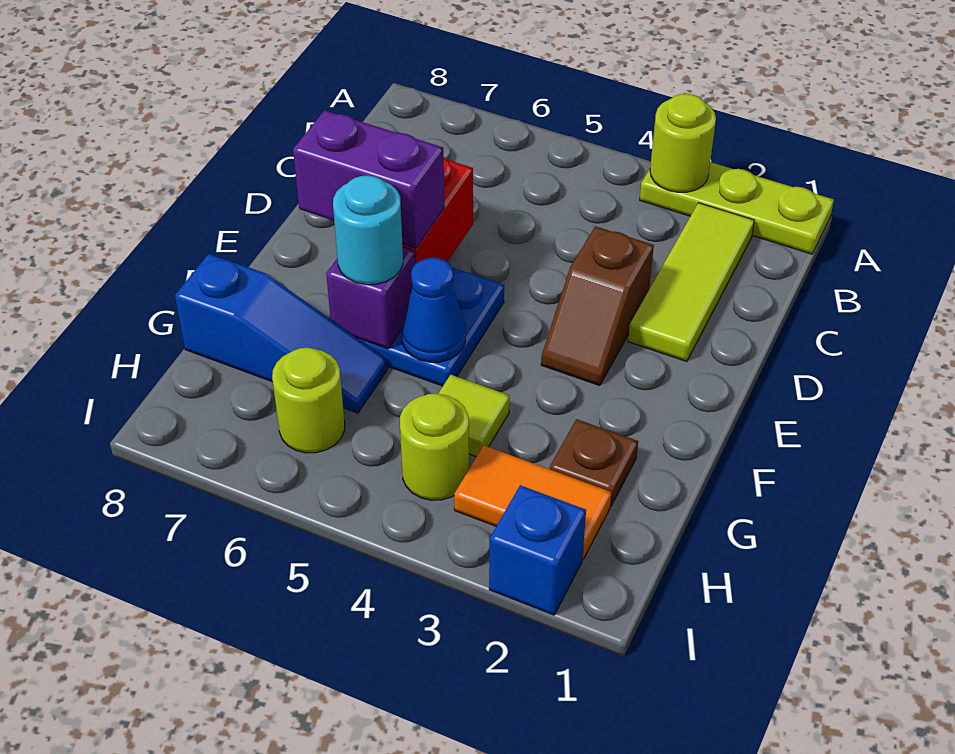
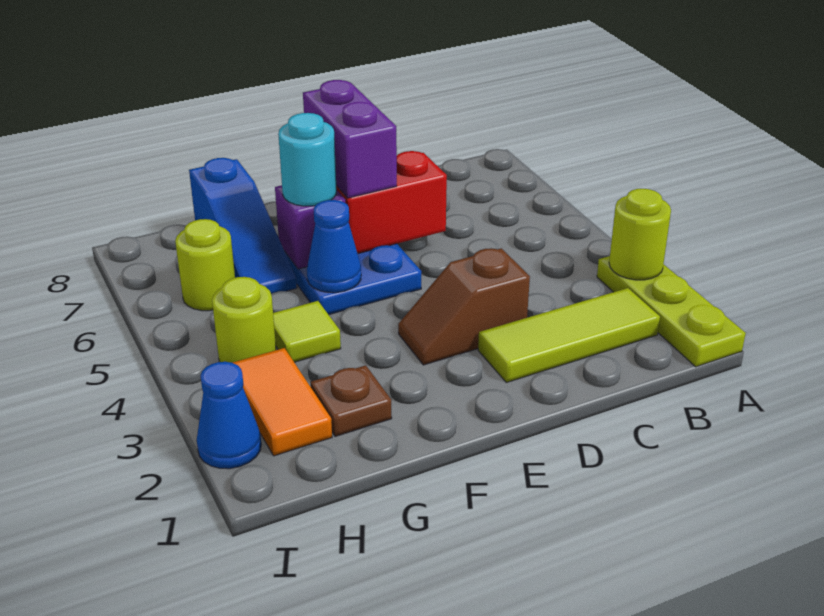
blue brick I2 level 1 -> blue cone I2 level 1

